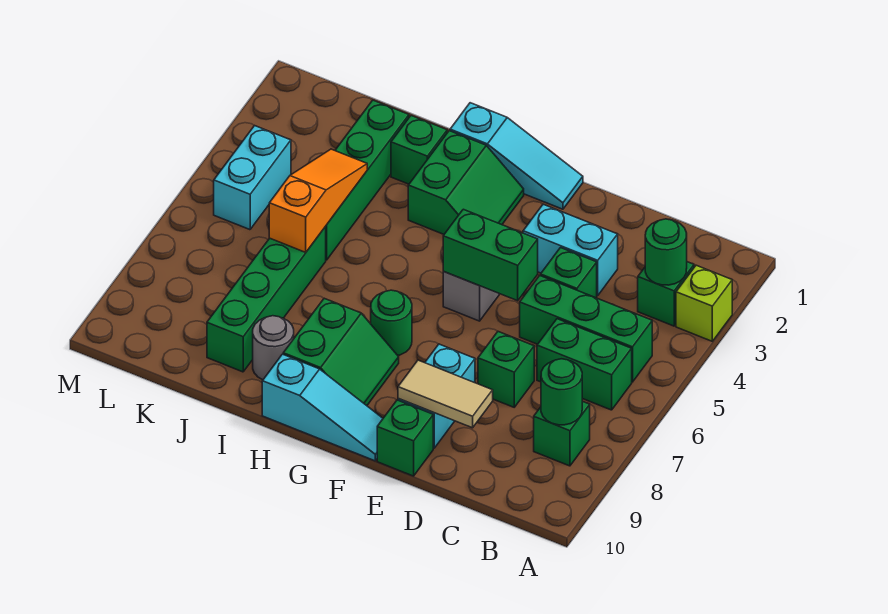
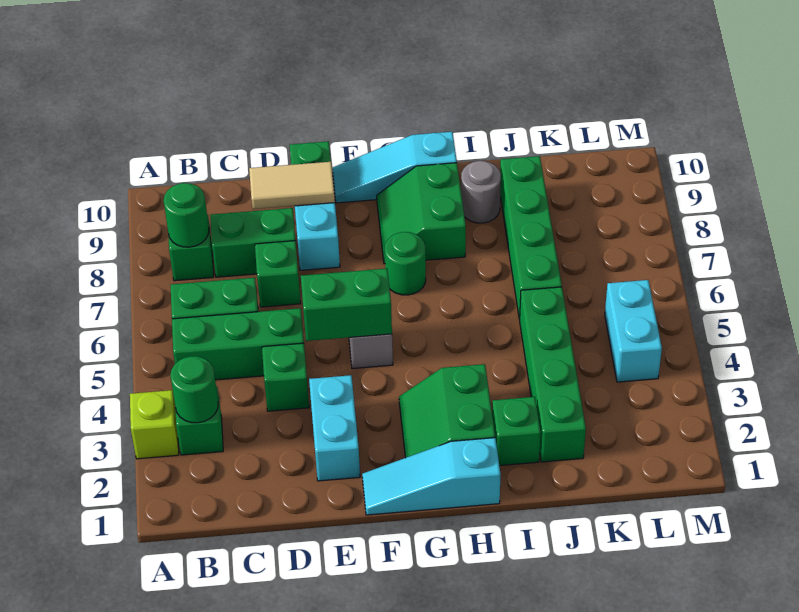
none -> green brick C8:D8 level 1
cyan brick D3:E3 level 1 -> cyan brick E2:E3 level 1
orange slope J4:J6 level 2 top 6 -> none

